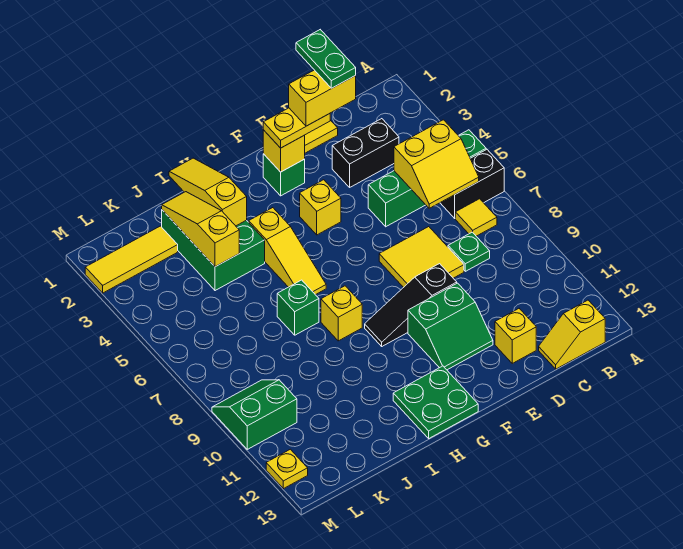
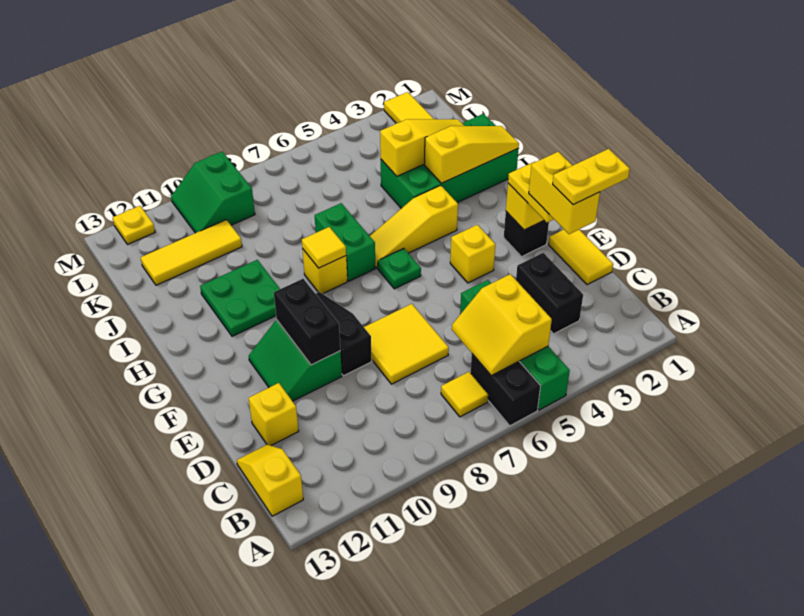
green plate C8 level 1 -> green plate G6 level 1
green plate D1:D2 level 5 -> yellow plate D1:D2 level 5
none -> black brick E10:F10 level 2
green brick F2 level 1 -> black brick F2 level 1
green plate G12:H13 level 1 -> green plate H10:I11 level 1
none -> yellow tile H8 level 2
green brick I2:J4 level 1 -> green brick I1:J4 level 1
green brick I7 level 1 -> green brick H7:I7 level 1
none -> yellow tile K10:K12 level 1
green slope L9:M10 level 1 top 10 -> green slope L9:M10 level 1 top 9

